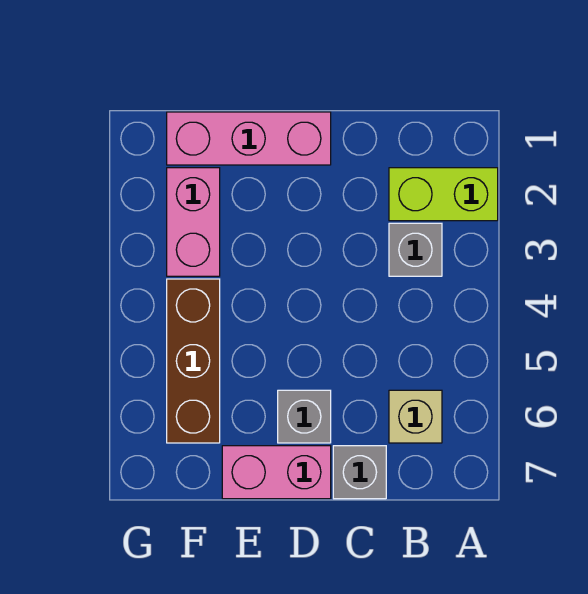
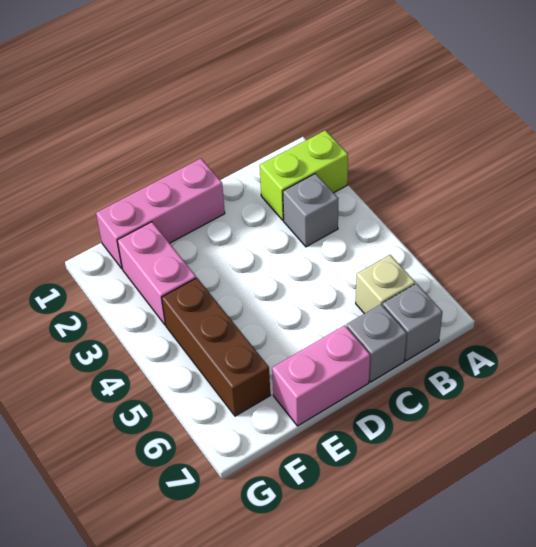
grey brick D6 level 1 -> grey brick B7 level 1

